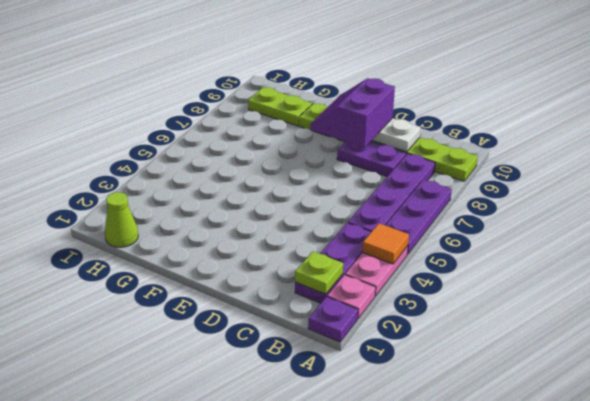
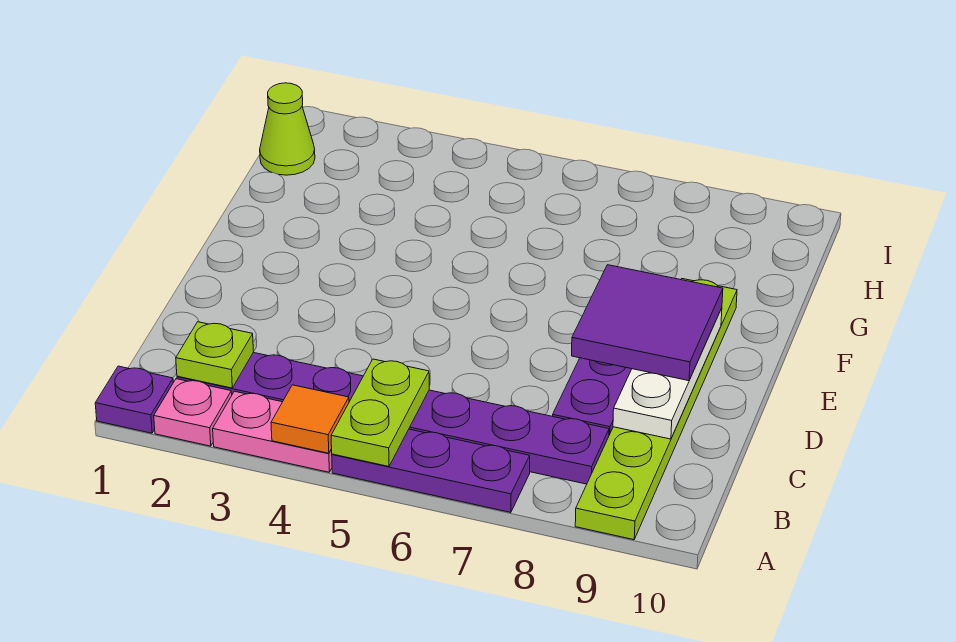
purple slope D8:E9 level 3 top D -> purple tile D8:E9 level 3
lime plate G9:H9 level 1 -> lime plate A5:B5 level 2

